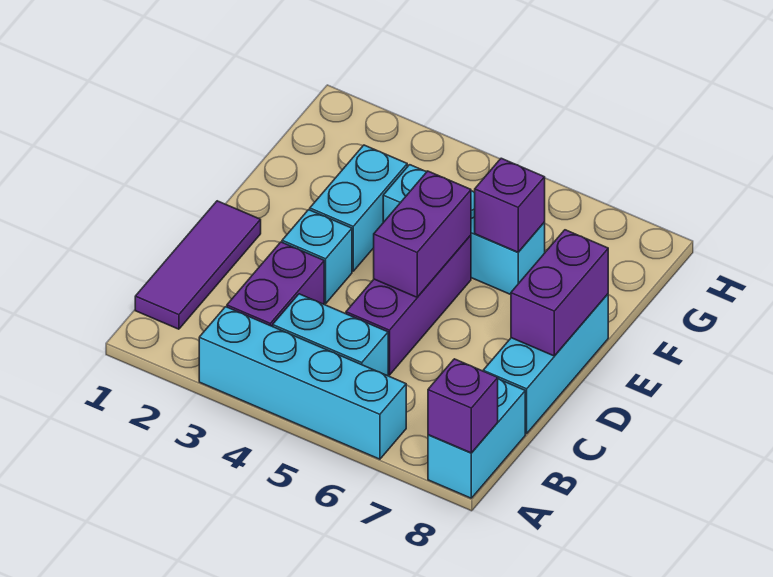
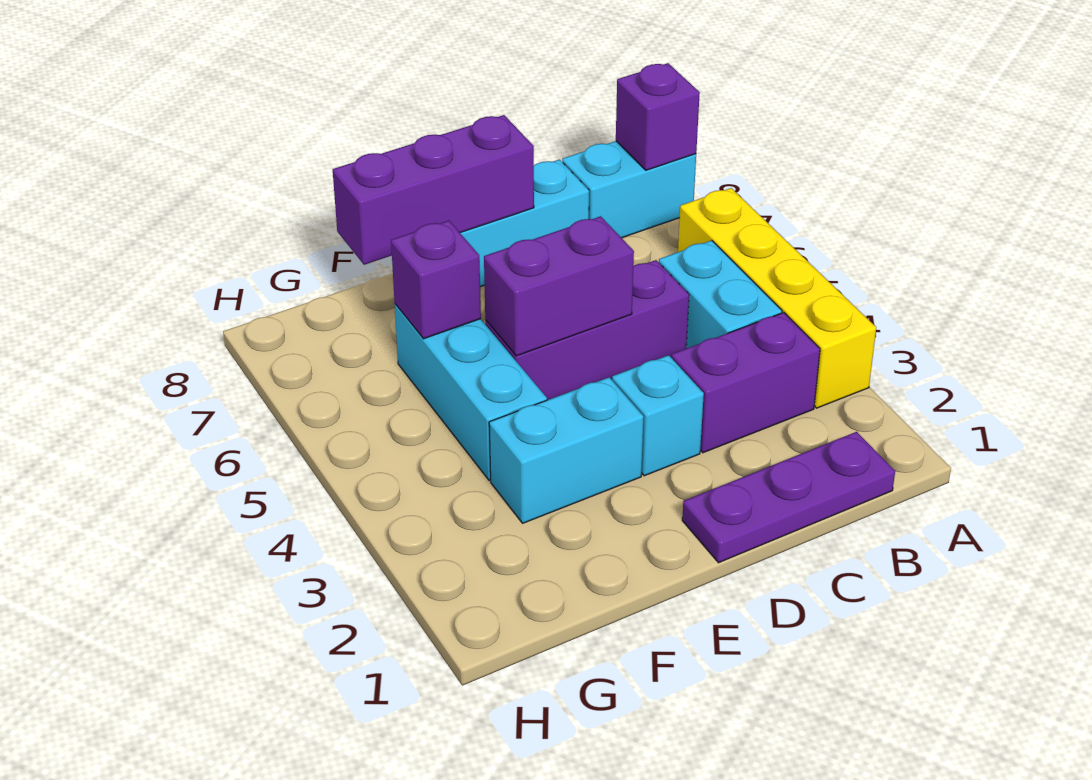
cyan brick A3:A6 level 1 -> yellow brick A3:A6 level 1
purple tile B1:D1 level 1 -> purple plate B1:D1 level 1
purple brick D8:E8 level 2 -> purple brick D8:F8 level 2

